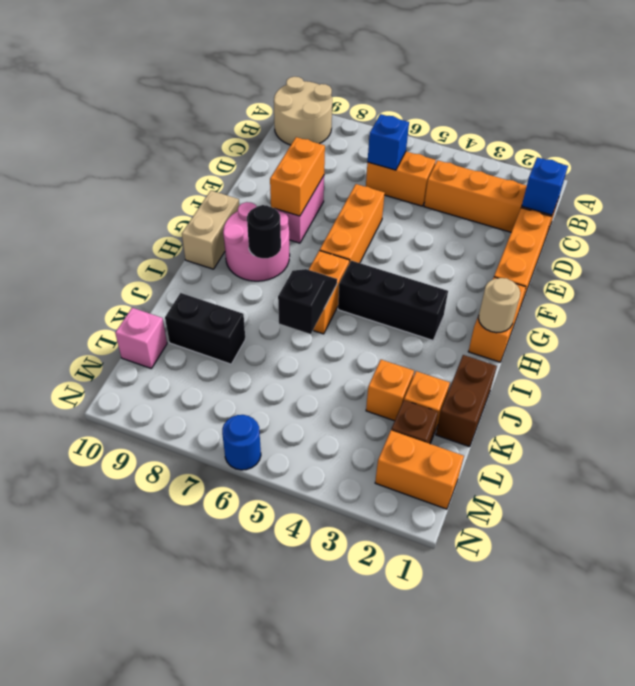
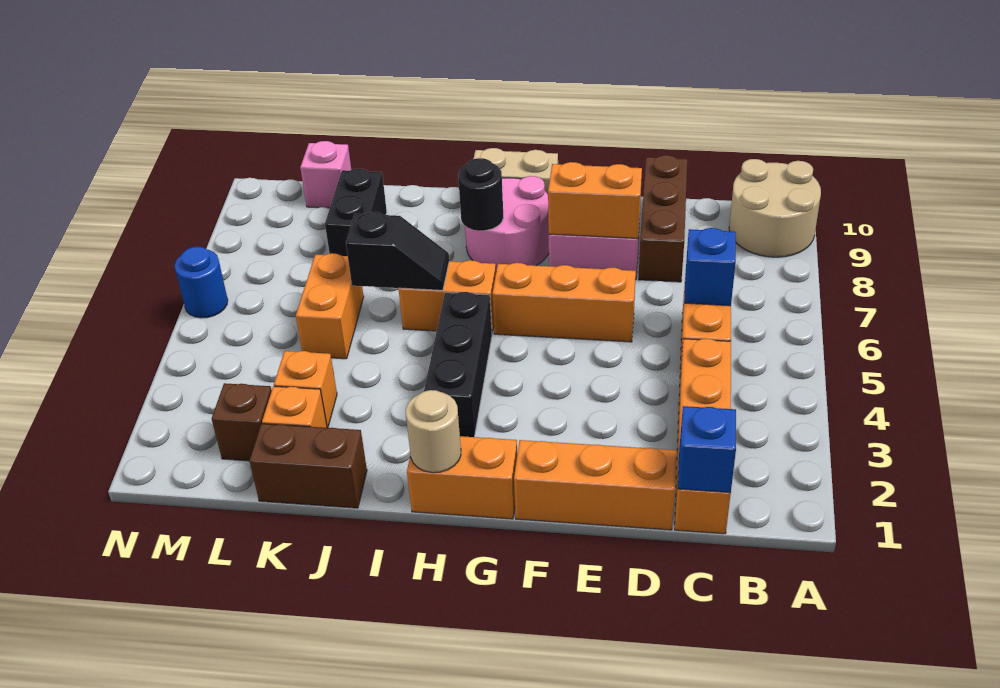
none -> brown brick D8:D10 level 1
orange brick M1:M2 level 1 -> orange brick K5:K6 level 1

